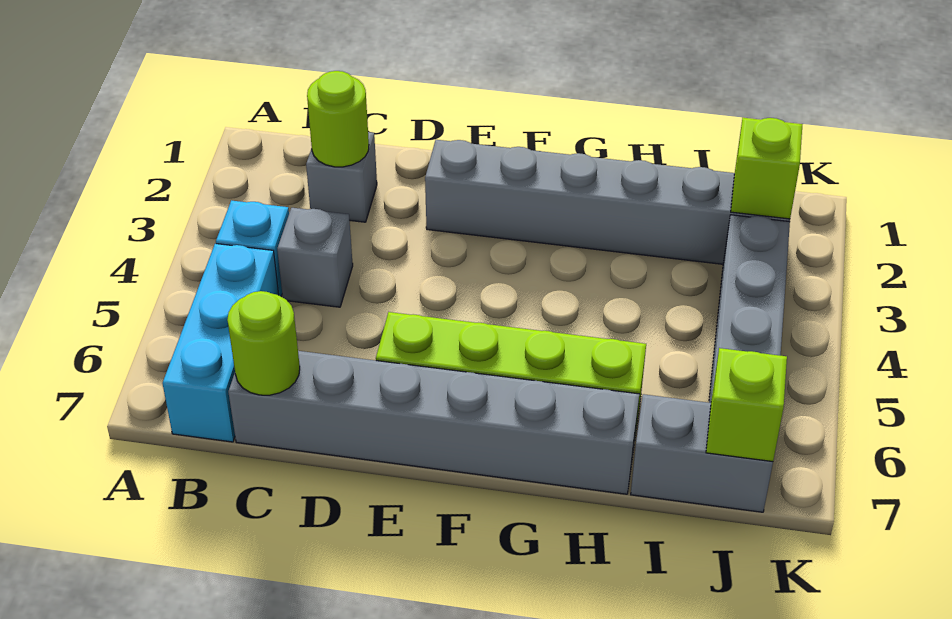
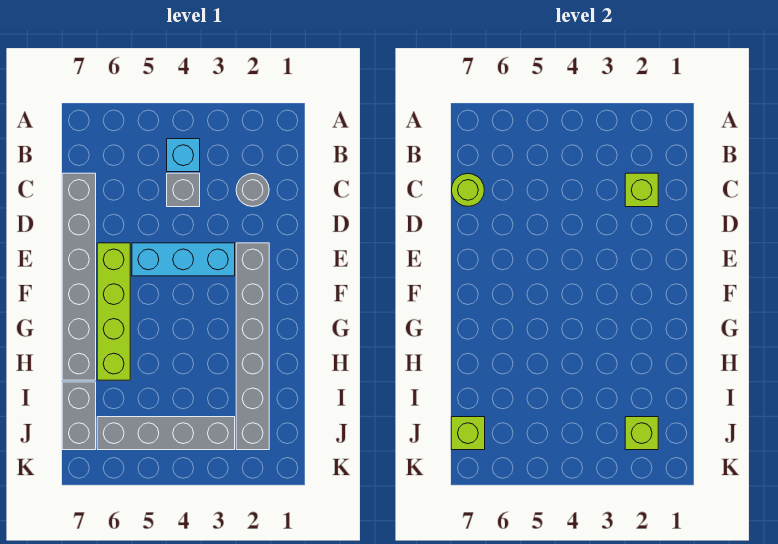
cyan brick B5:B7 level 1 -> cyan brick E3:E5 level 1
grey brick C2 level 1 -> grey round brick C2 level 1
lime round brick C2 level 2 -> lime brick C2 level 2

